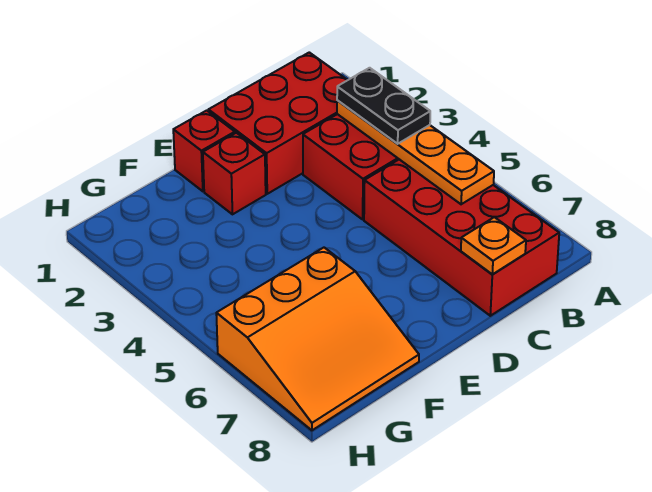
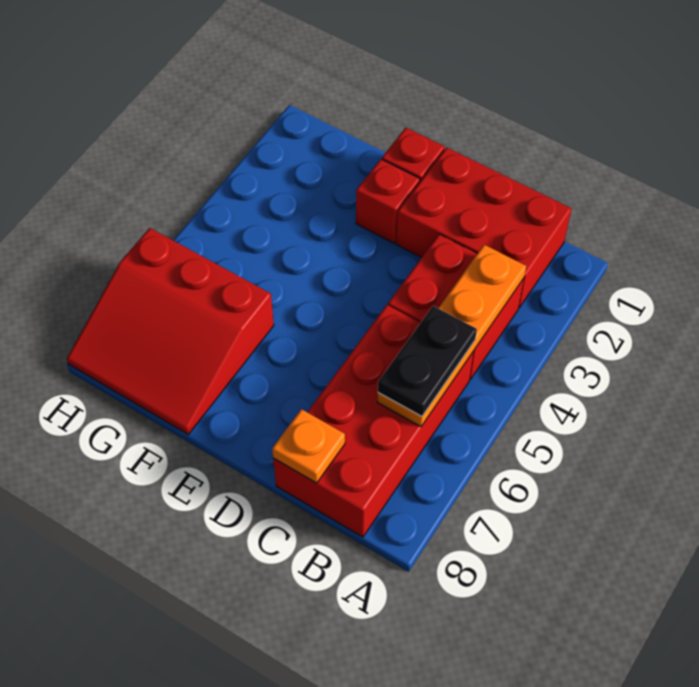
black plate B3:B4 level 3 -> black plate B5:B6 level 3
orange slope F6:H8 level 1 top 6 -> red slope F6:H8 level 1 top 6

